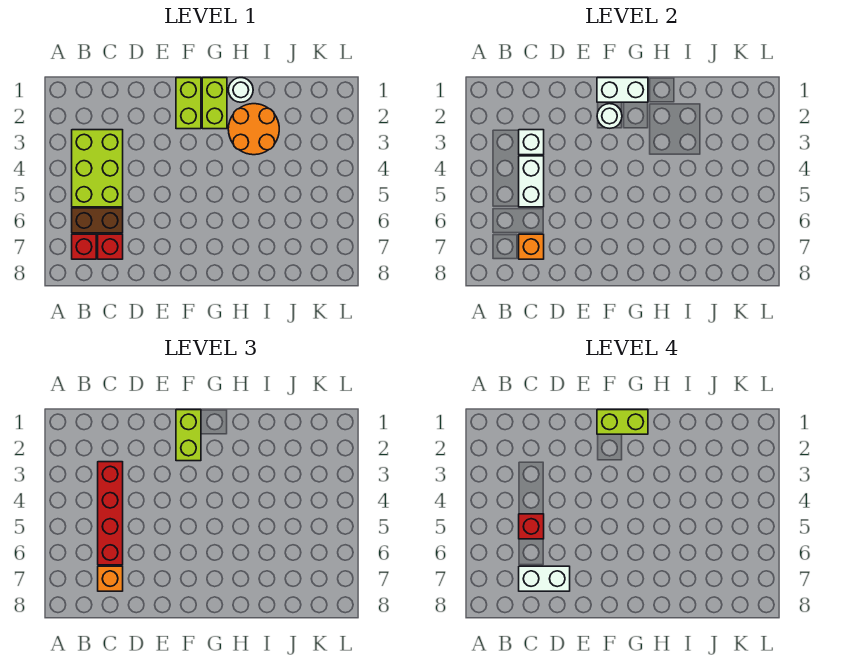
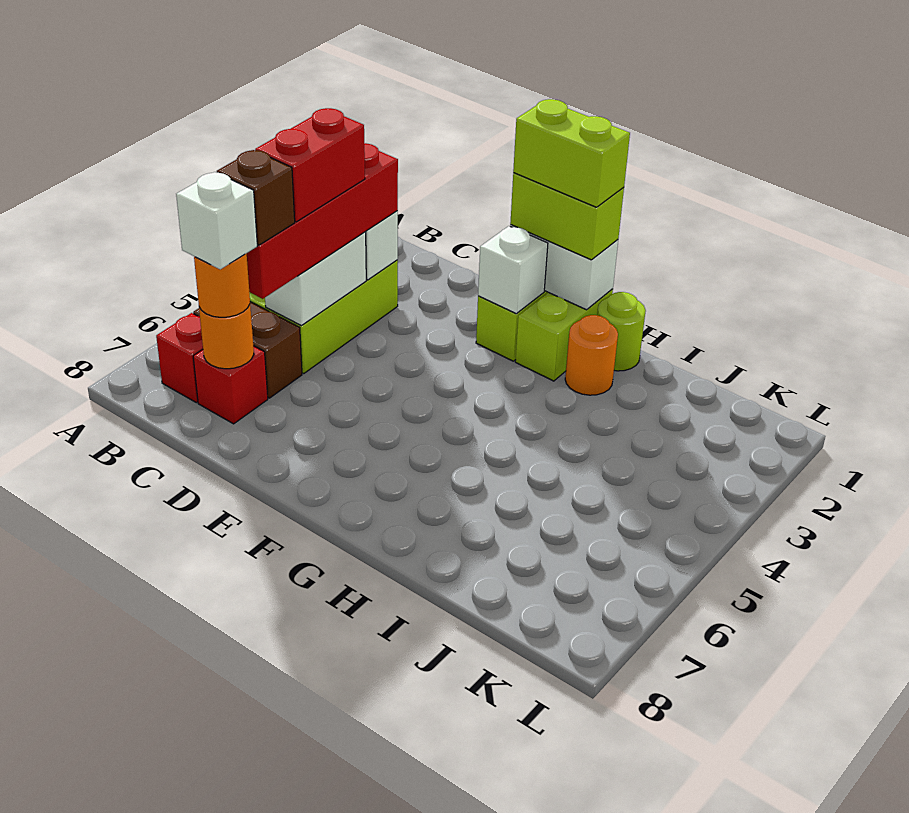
red brick C5 level 4 -> red brick C4:C5 level 4
none -> brown brick C6 level 4
orange brick C7 level 2 -> orange round brick C7 level 2
orange brick C7 level 3 -> orange round brick C7 level 3
white brick C7:D7 level 4 -> white brick C7 level 4
lime brick F1:F2 level 3 -> lime brick F1:G1 level 3
white round brick F2 level 2 -> white brick F2 level 2
white round brick H1 level 1 -> lime round brick H1 level 1
orange round brick H2:I3 level 1 -> orange round brick H2 level 1

